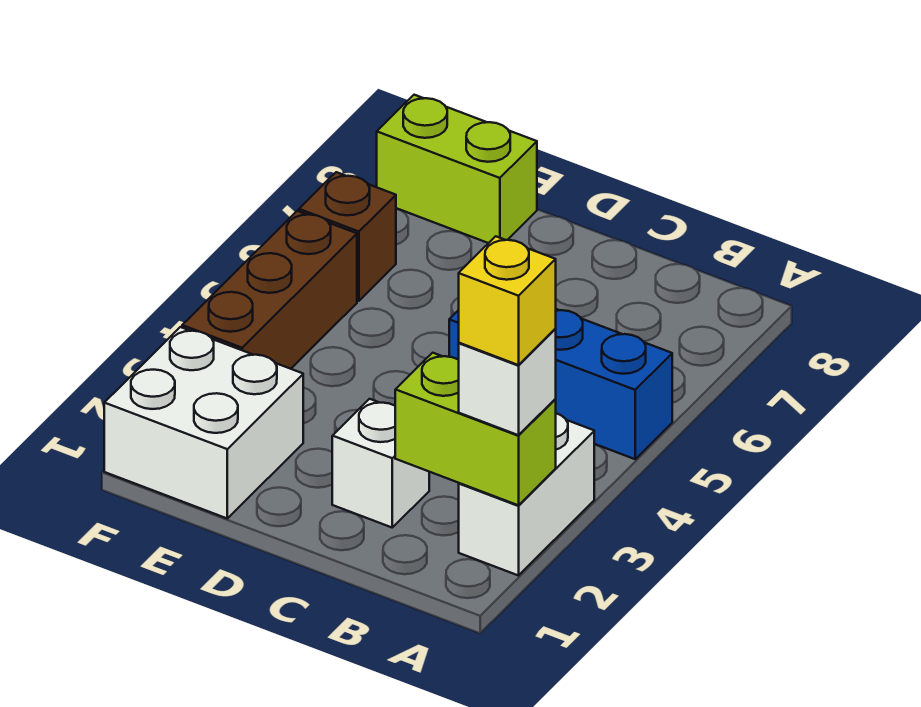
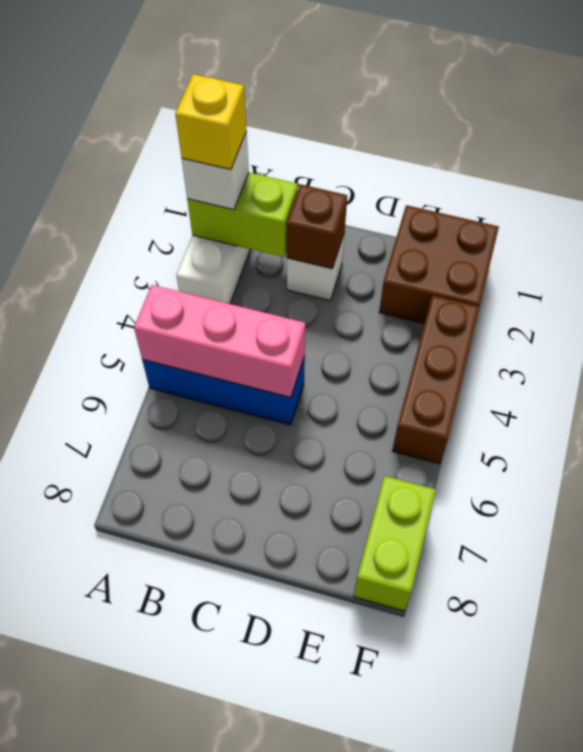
none -> pink brick A5:C5 level 2
white brick E1:F2 level 1 -> brown brick E1:F2 level 1
lime brick E8:F8 level 1 -> lime brick F7:F8 level 1
brown brick F6 level 1 -> brown brick C2 level 2

